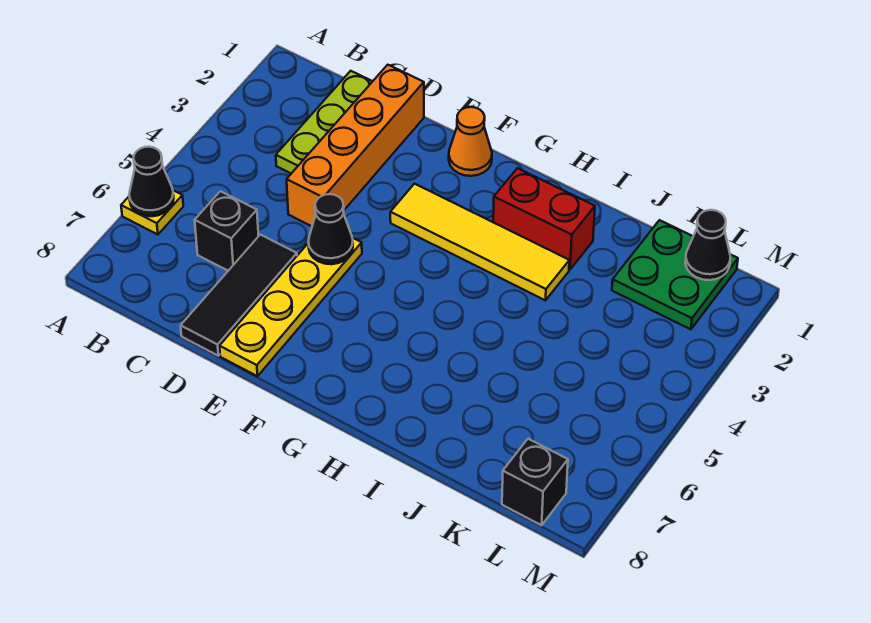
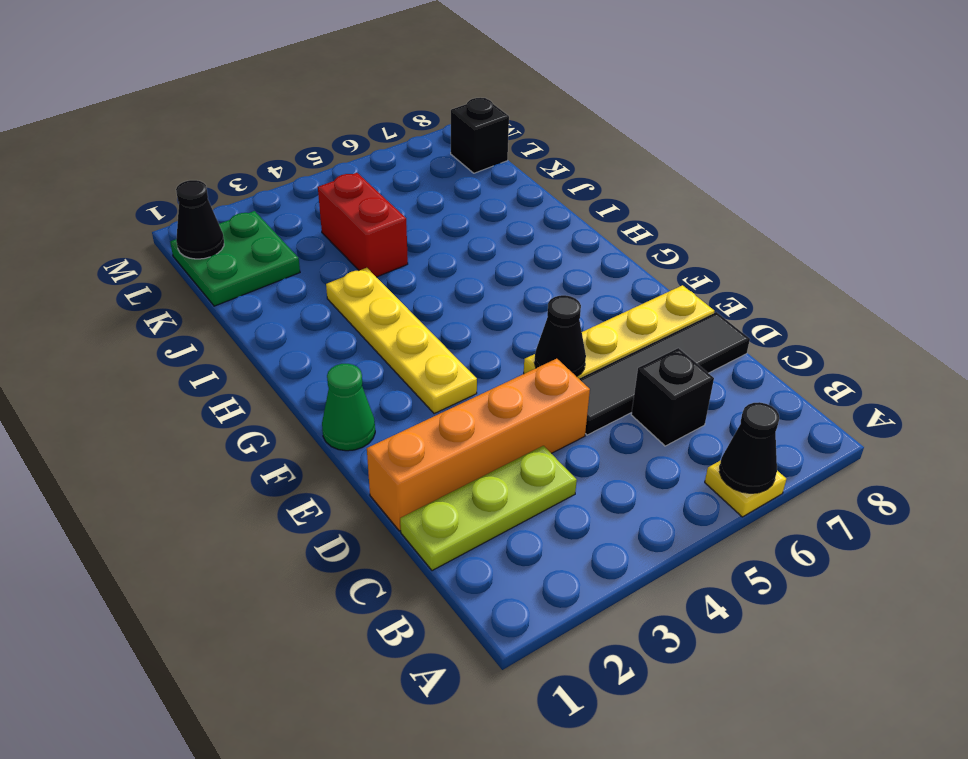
black tile D6:D8 level 1 -> black tile D5:D8 level 1
orange cone F1 level 1 -> green cone F1 level 1
yellow tile F3:I3 level 1 -> yellow plate F3:I3 level 1
red brick H2:I2 level 1 -> red brick J4:K4 level 1

